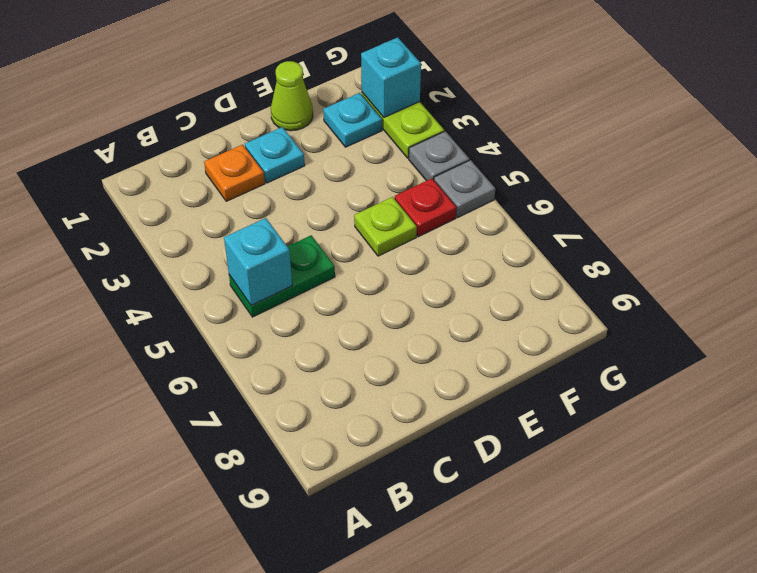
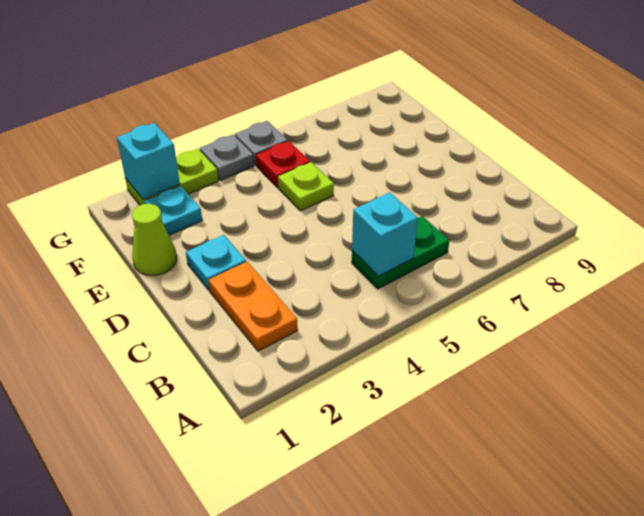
green plate B5:C5 level 1 -> green plate B5:B6 level 1
orange plate C2 level 1 -> orange plate B2:C2 level 1

